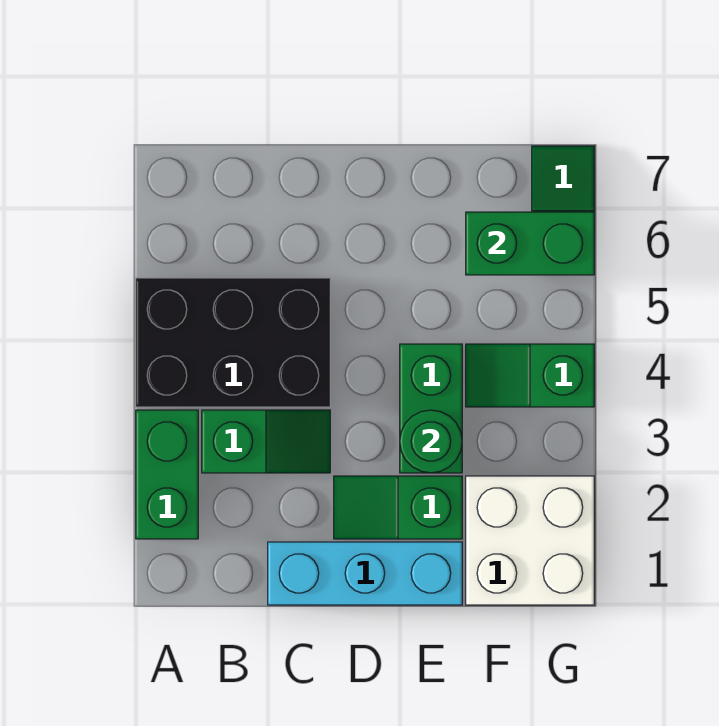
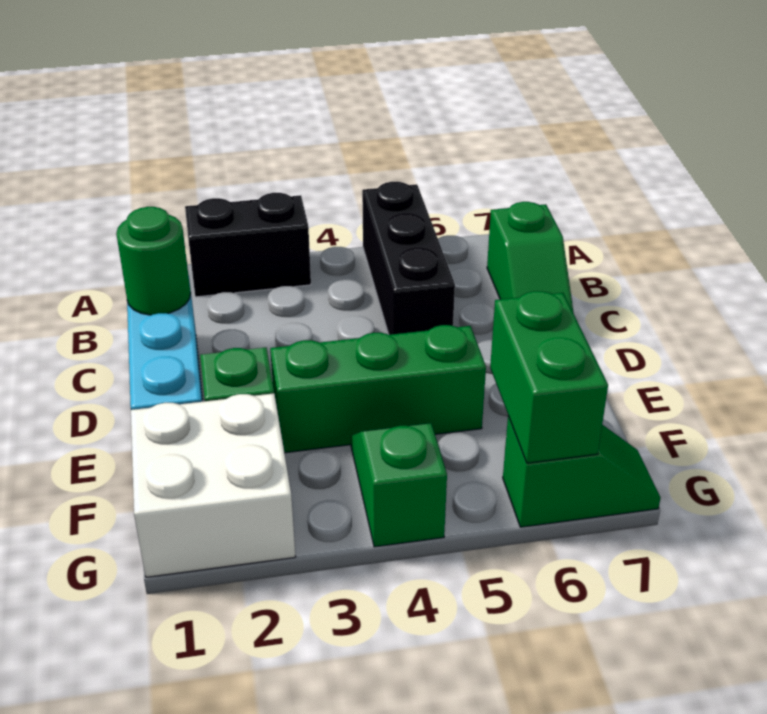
green brick A2:A3 level 1 -> black brick A2:A3 level 1
black brick A4:C5 level 1 -> black brick A5:C5 level 1
green slope B3:C3 level 1 top B -> green slope B7:C7 level 1 top B
green brick E3:E4 level 1 -> green brick E3:E5 level 1
green round brick E3 level 2 -> green round brick C1 level 2

